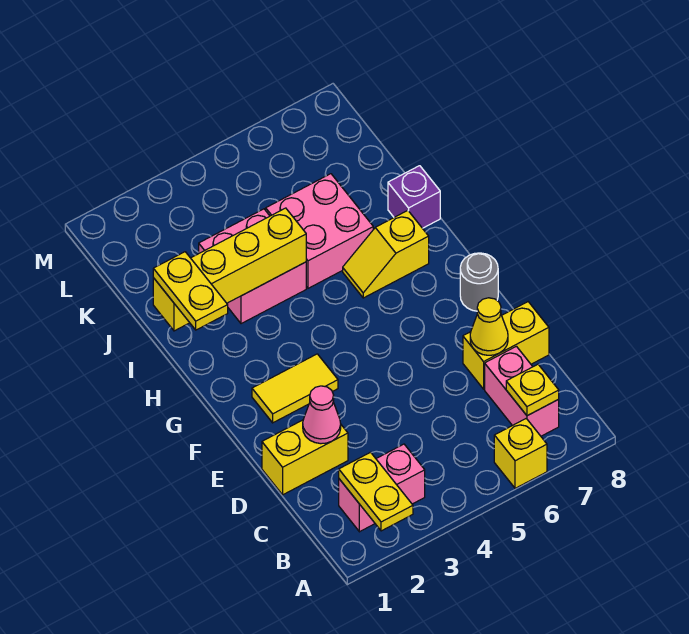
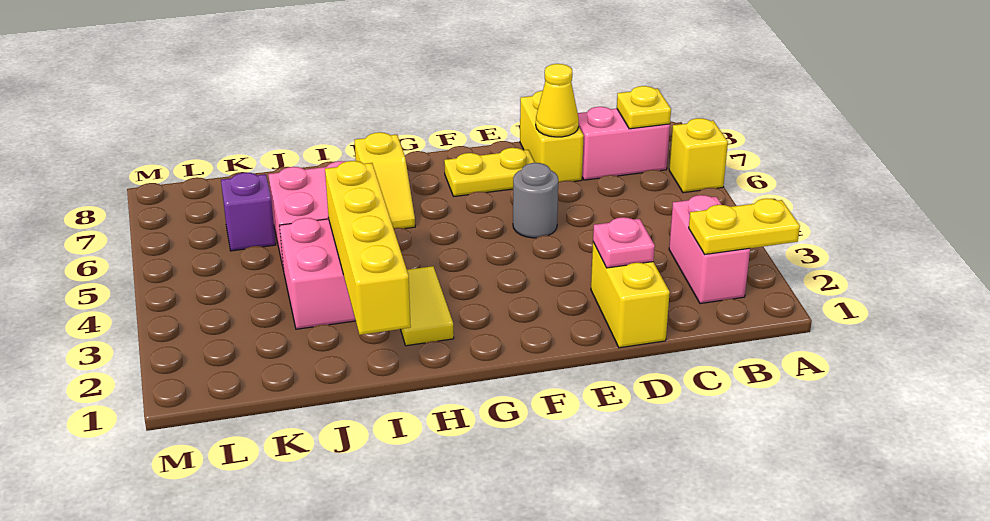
pink cone D2 level 2 -> pink plate D2 level 2
yellow tile F2:F3 level 1 -> yellow tile H2:H3 level 1
grey round brick F8 level 1 -> grey round brick E5 level 1
yellow plate H1:I1 level 3 -> yellow plate E7:F7 level 1
purple brick I8 level 1 -> purple brick K6 level 1

